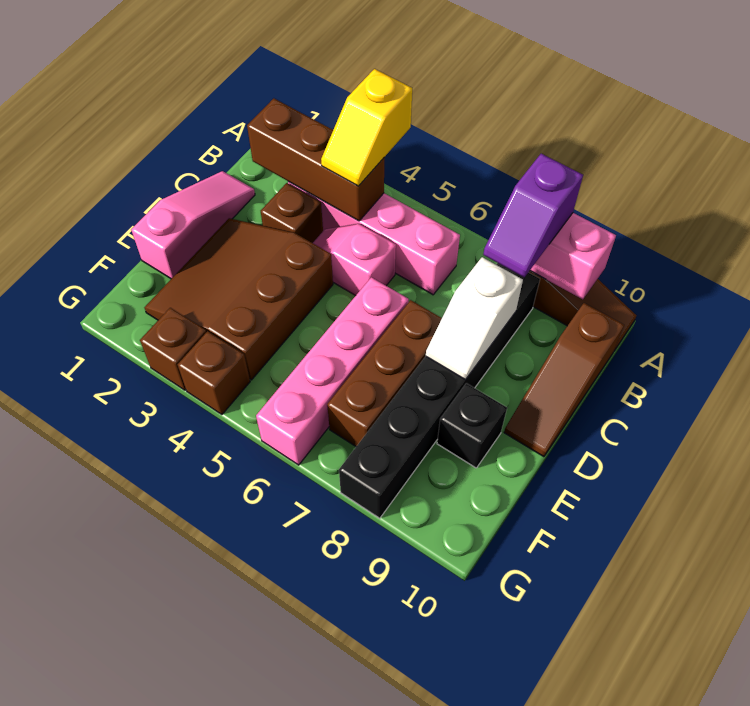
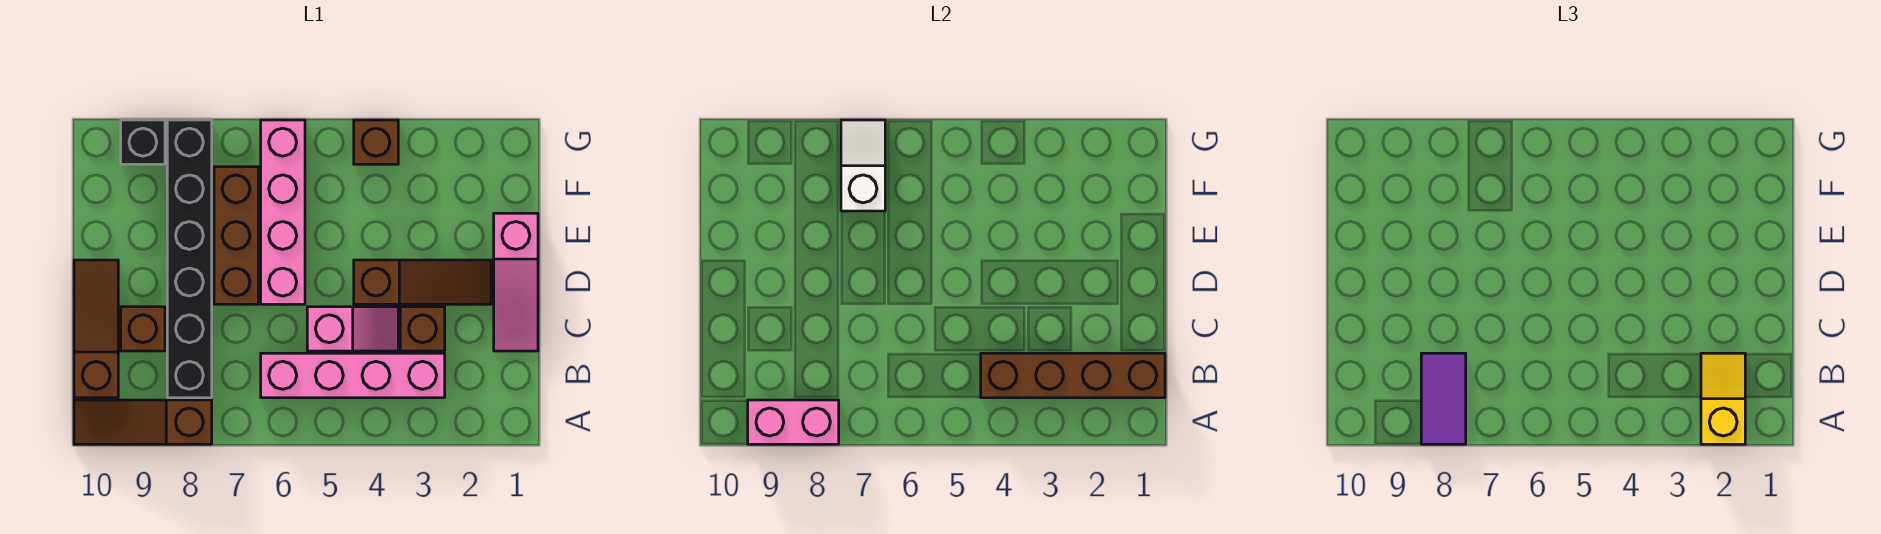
yellow slope A4:B4 level 3 top A -> yellow slope A2:B2 level 3 top A
purple slope A8:B8 level 3 top A -> purple tile A8:B8 level 3
brown brick B2:B4 level 2 -> brown brick B1:B4 level 2
white slope C8:D8 level 2 top C -> white slope F7:G7 level 2 top F
brown slope D2:F4 level 1 top 4 -> brown slope D2:D4 level 1 top 4
black brick E9 level 1 -> black brick G9 level 1
brown brick G3 level 1 -> brown brick C9 level 1

